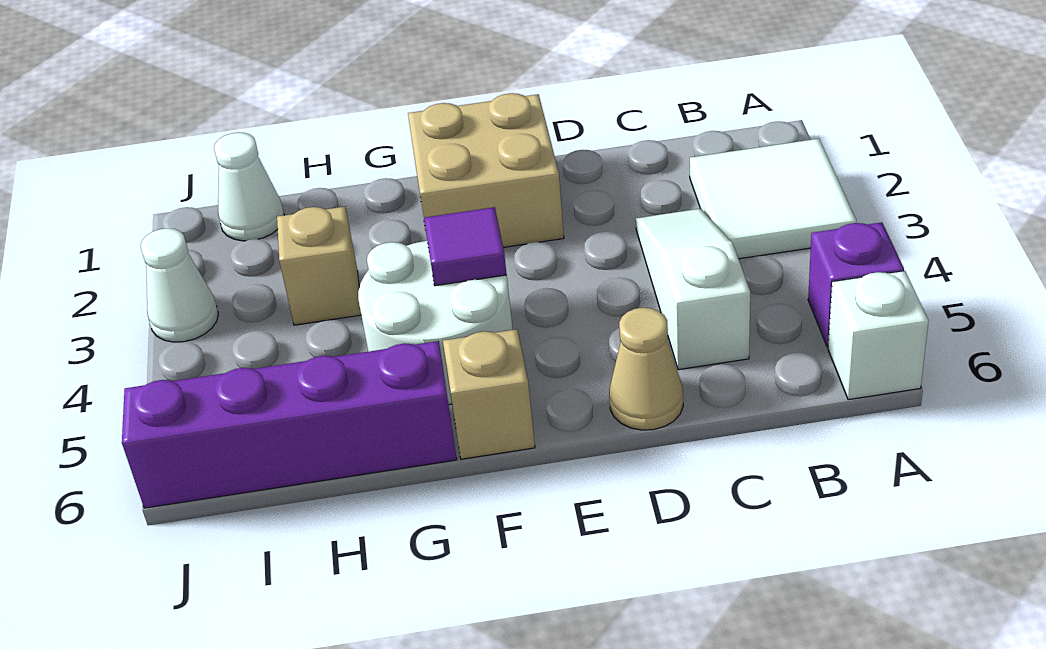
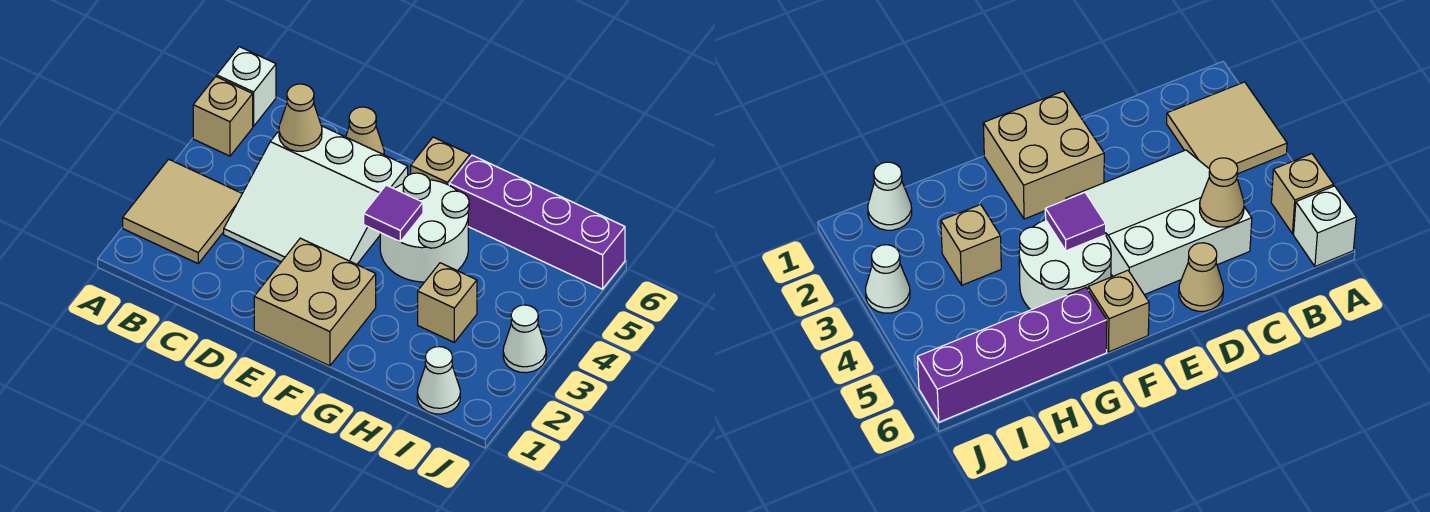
white tile A2:B3 level 1 -> tan tile A2:B3 level 1
purple brick A5 level 1 -> tan brick A5 level 1
white slope C3:C5 level 1 top 5 -> white slope C3:E5 level 1 top 5
none -> tan cone C5 level 2

